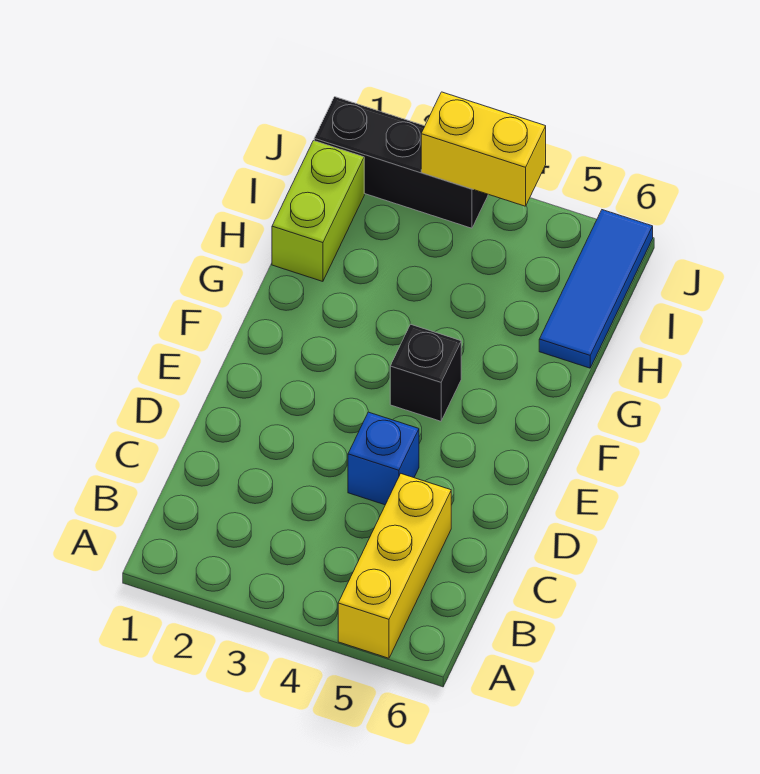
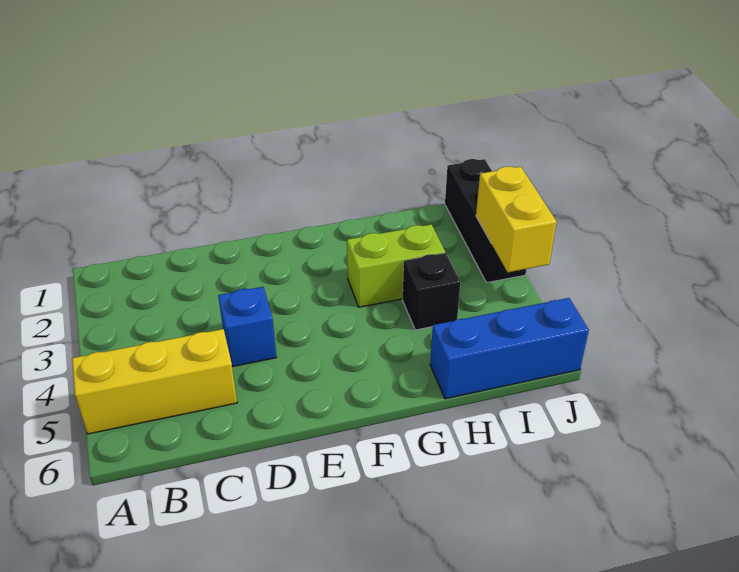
black brick F4 level 1 -> black brick H4 level 1
lime brick H1:I1 level 1 -> lime brick G3:H3 level 1
blue tile H6:J6 level 1 -> blue brick H6:J6 level 1

